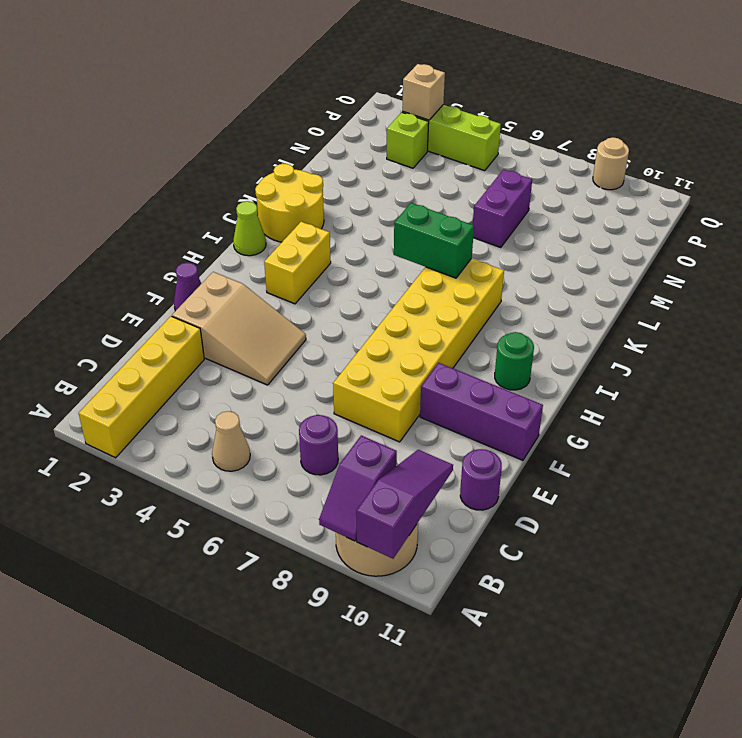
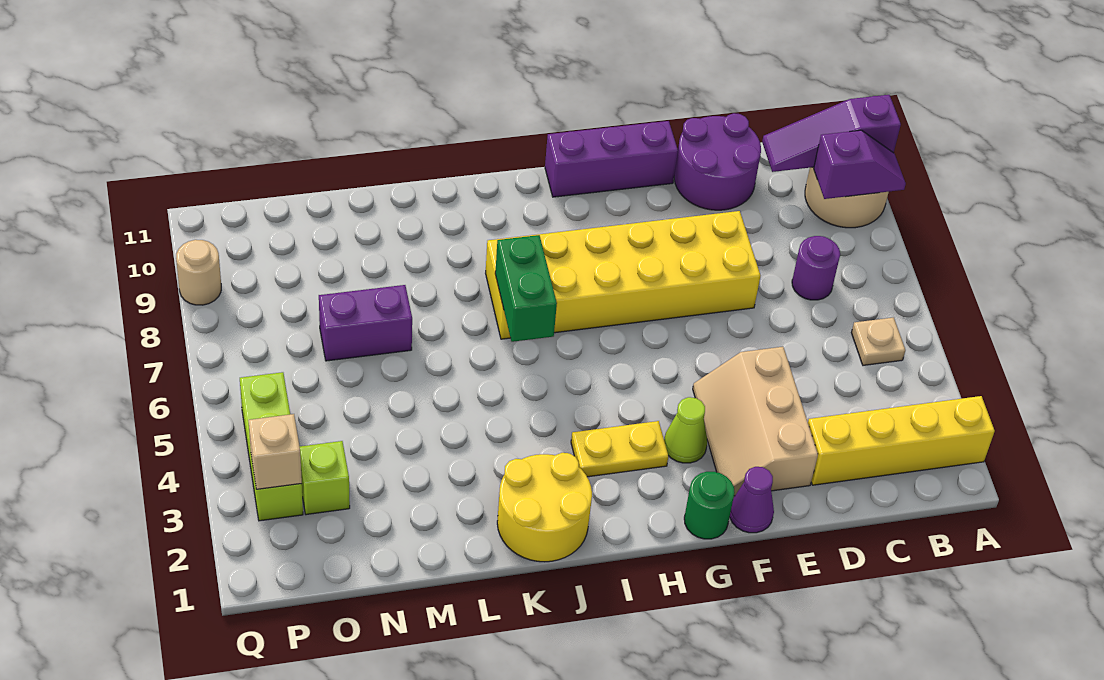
tan cone B5 level 1 -> tan plate B5 level 1
purple round brick D11 level 1 -> purple round brick D10:E11 level 1
tan slope E2:F4 level 1 top 2 -> tan slope E2:F4 level 1 top E
purple brick F9:F11 level 1 -> purple brick F11:H11 level 1
yellow brick H3:I3 level 1 -> yellow plate H3:I3 level 1
green round brick H10 level 1 -> green round brick G1 level 1
lime cone I1 level 1 -> lime cone G3 level 1

